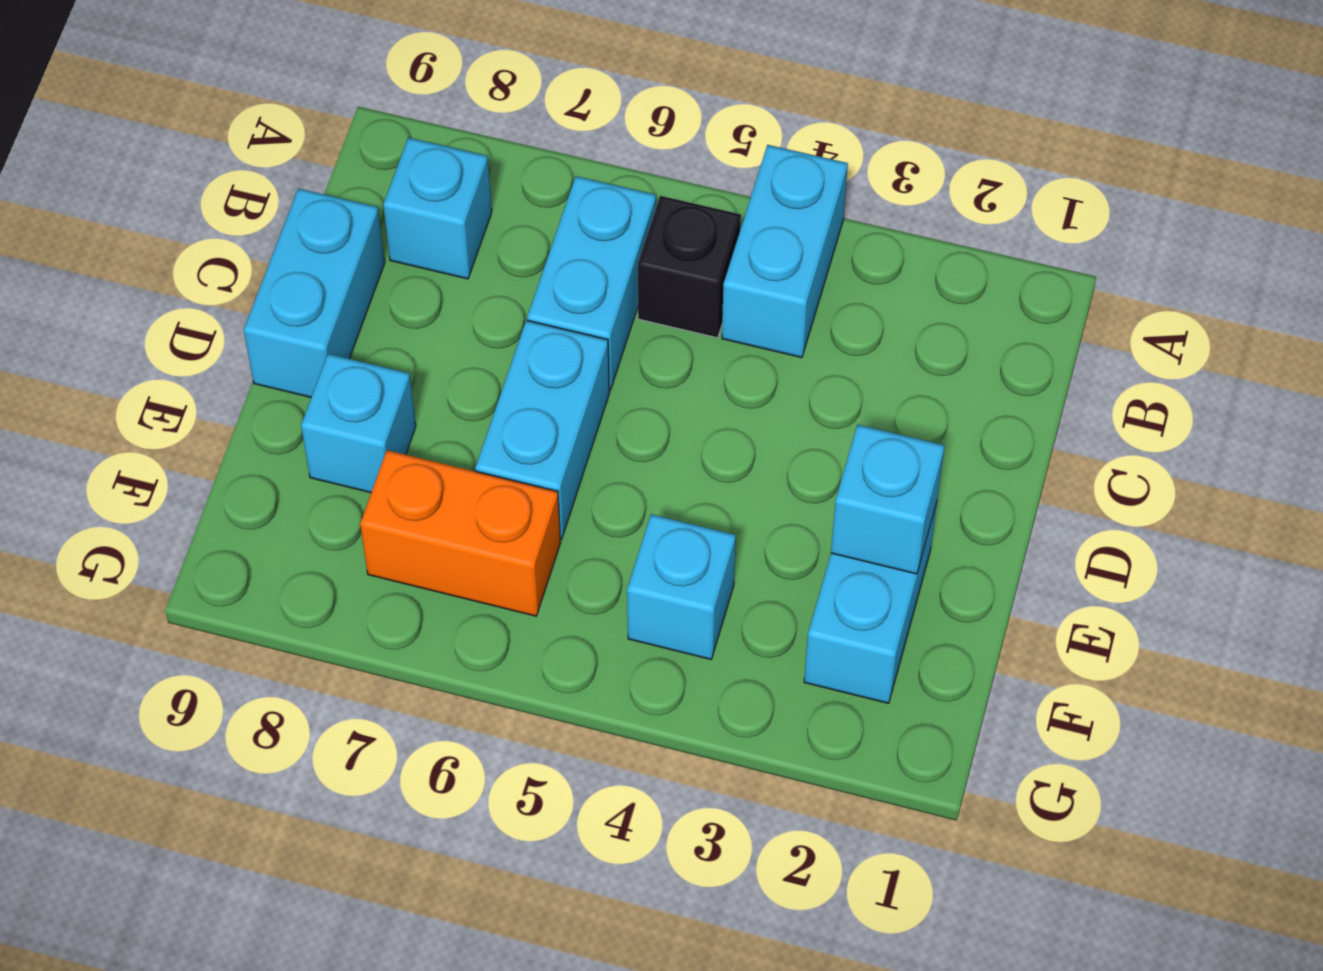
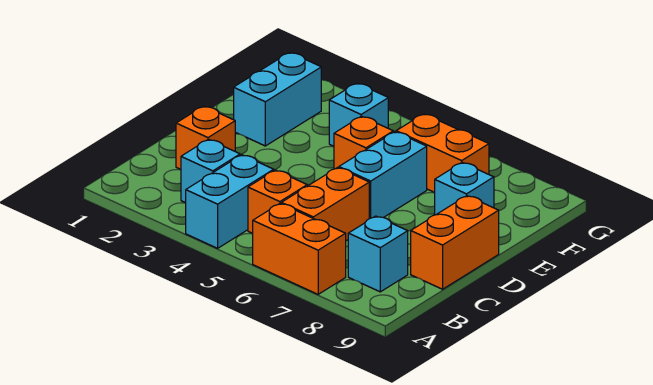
none -> orange brick A6:A7 level 1
black brick B5 level 1 -> orange brick B5 level 1
cyan brick B6:C6 level 1 -> orange brick B6:C6 level 1
none -> orange brick C2 level 1
cyan brick C9:D9 level 1 -> orange brick C9:D9 level 1
cyan brick E2 level 2 -> cyan brick B3 level 1
none -> orange brick E5 level 1

